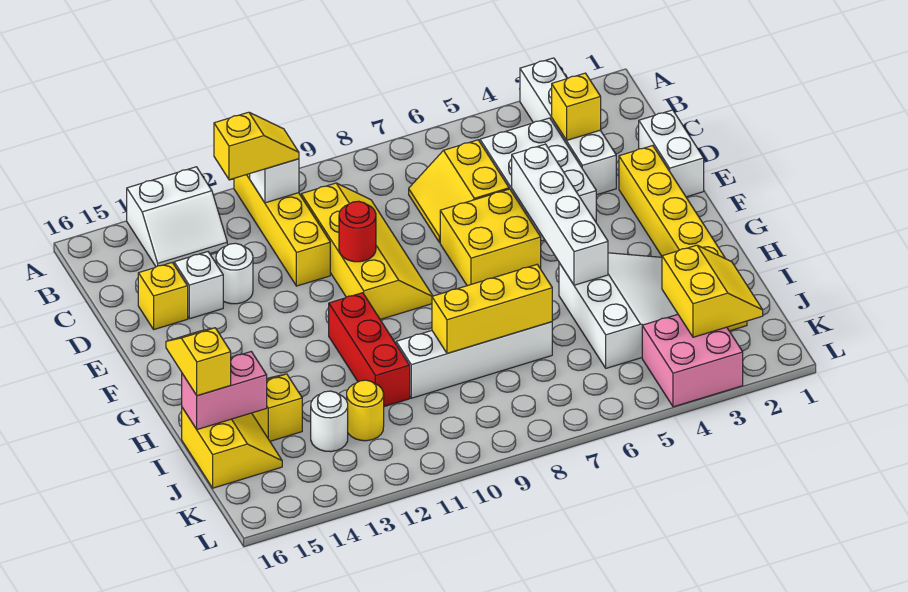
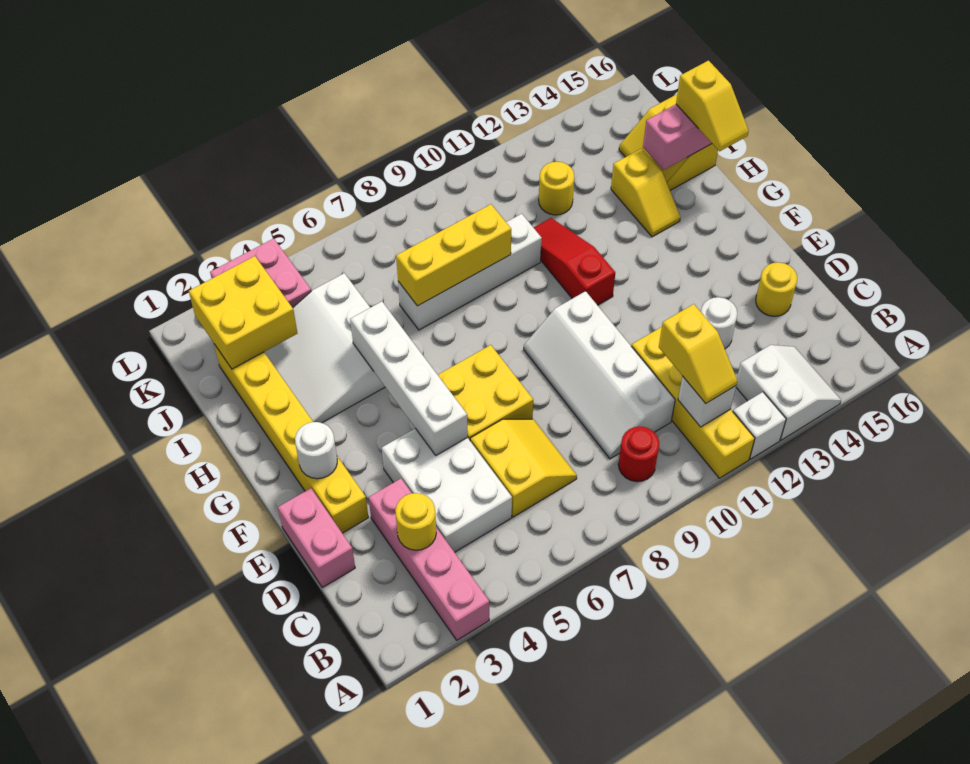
white brick A3:D3 level 1 -> pink brick A3:D3 level 1
white slope A13:B14 level 1 top A -> white slope A13:B14 level 1 top 13
yellow slope B11:B12 level 3 top 12 -> yellow slope B11:C11 level 3 top C
yellow brick C3 level 2 -> yellow round brick C3 level 2
yellow slope C9:F10 level 1 top 10 -> white slope C9:F10 level 1 top 10
white brick D1:E1 level 1 -> pink brick D1:E1 level 1
white brick D14 level 1 -> white brick A12 level 1
yellow brick D15 level 1 -> yellow round brick D15 level 1
red round brick E10 level 2 -> red round brick B9 level 1
red brick G11:I11 level 1 -> red slope G11:I11 level 1 top G
yellow slope J2:K3 level 2 top 3 -> yellow brick J2:K3 level 2
white round brick J13 level 1 -> white round brick F2 level 2

